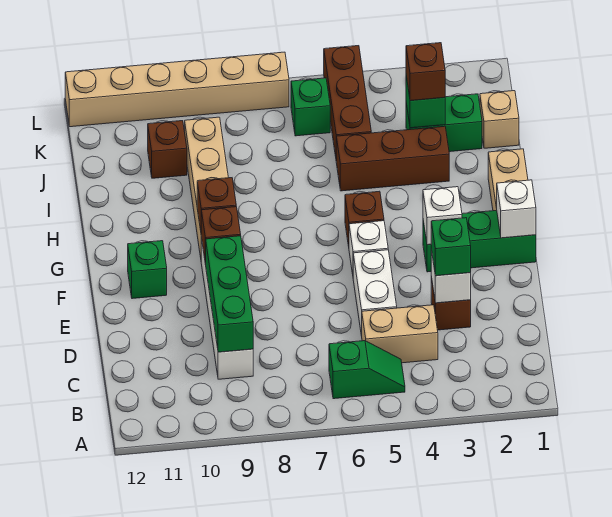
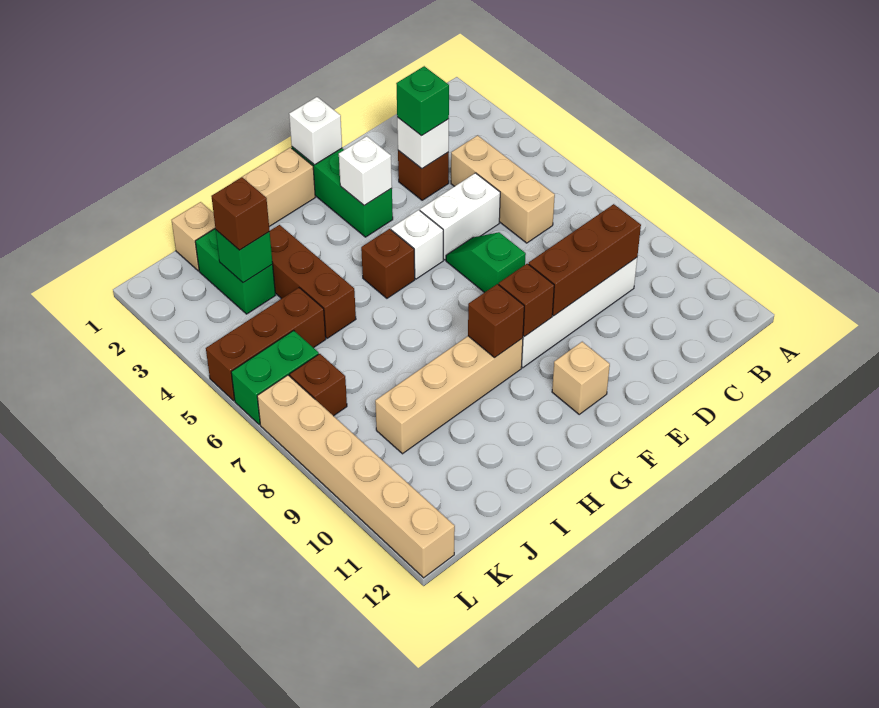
green slope B5:B6 level 1 top 6 -> green slope E6:E7 level 1 top 7
tan brick C4:C5 level 1 -> tan brick C4:C6 level 1
green brick C9:E9 level 2 -> brown brick C9:E9 level 2
green brick F11 level 1 -> tan brick F11 level 1
brown brick J10 level 1 -> brown brick K7 level 1
green brick K6 level 1 -> green brick K6:L6 level 1

